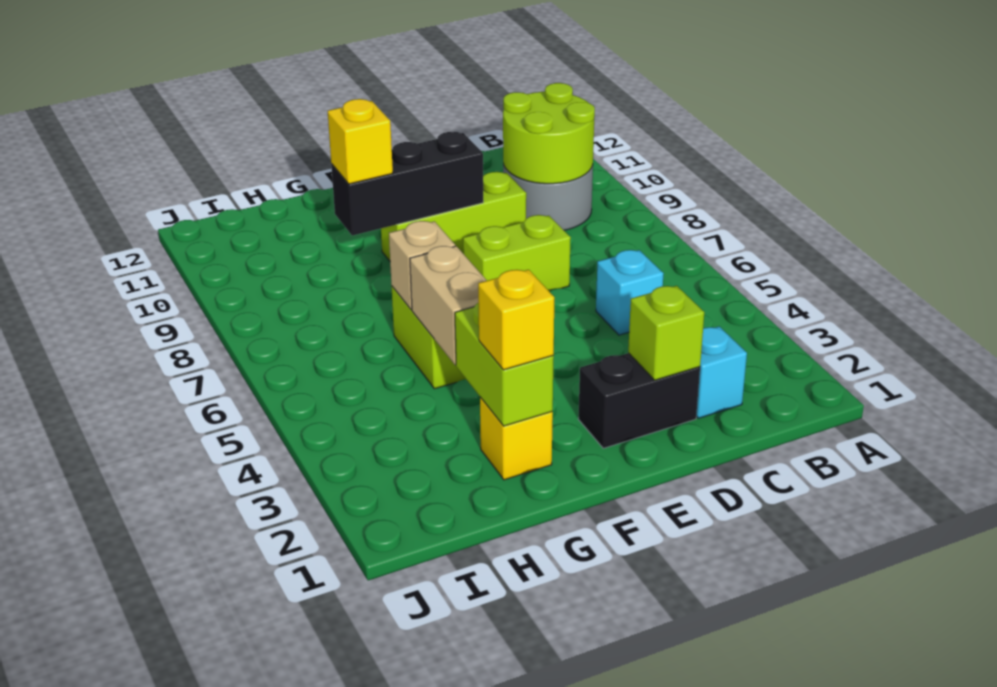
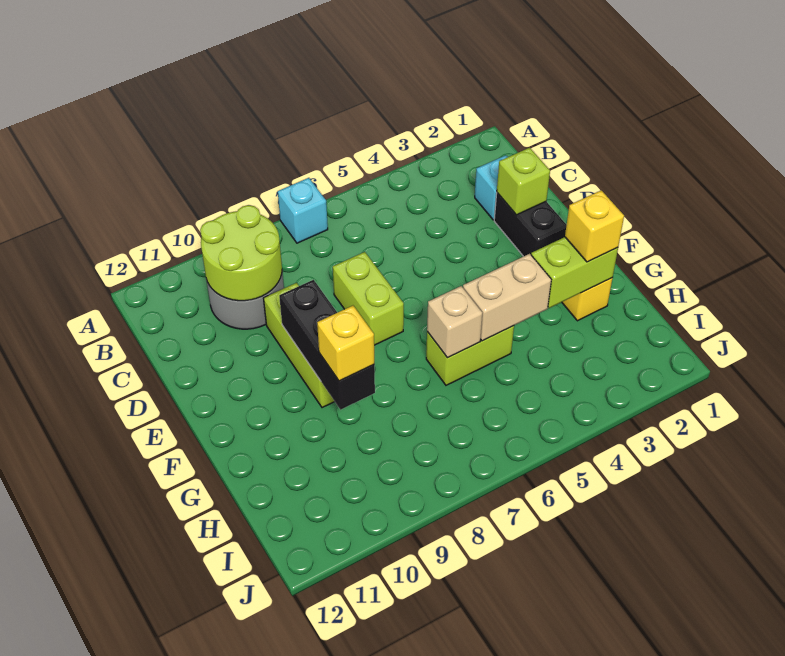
cyan brick C5 level 1 -> cyan brick A7 level 1

